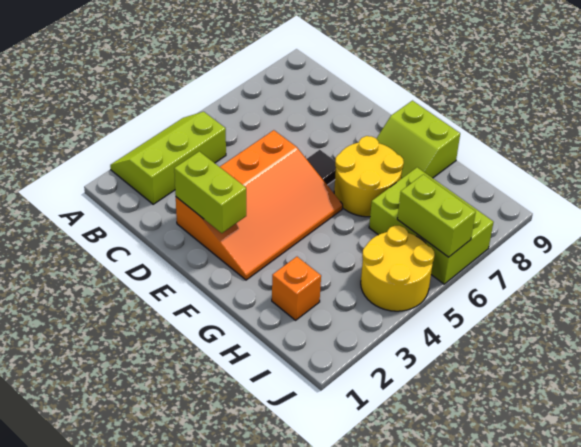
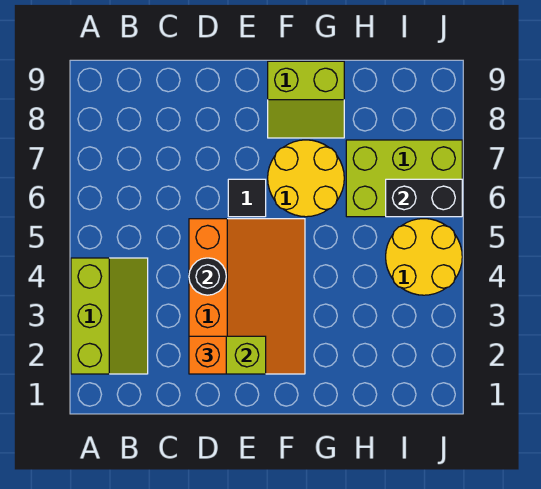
lime slope A2:B4 level 1 top B -> lime slope A2:B4 level 1 top A
none -> black round brick D4 level 2
orange brick H2 level 1 -> orange brick D2 level 3
lime brick I6:J6 level 2 -> black brick I6:J6 level 2

